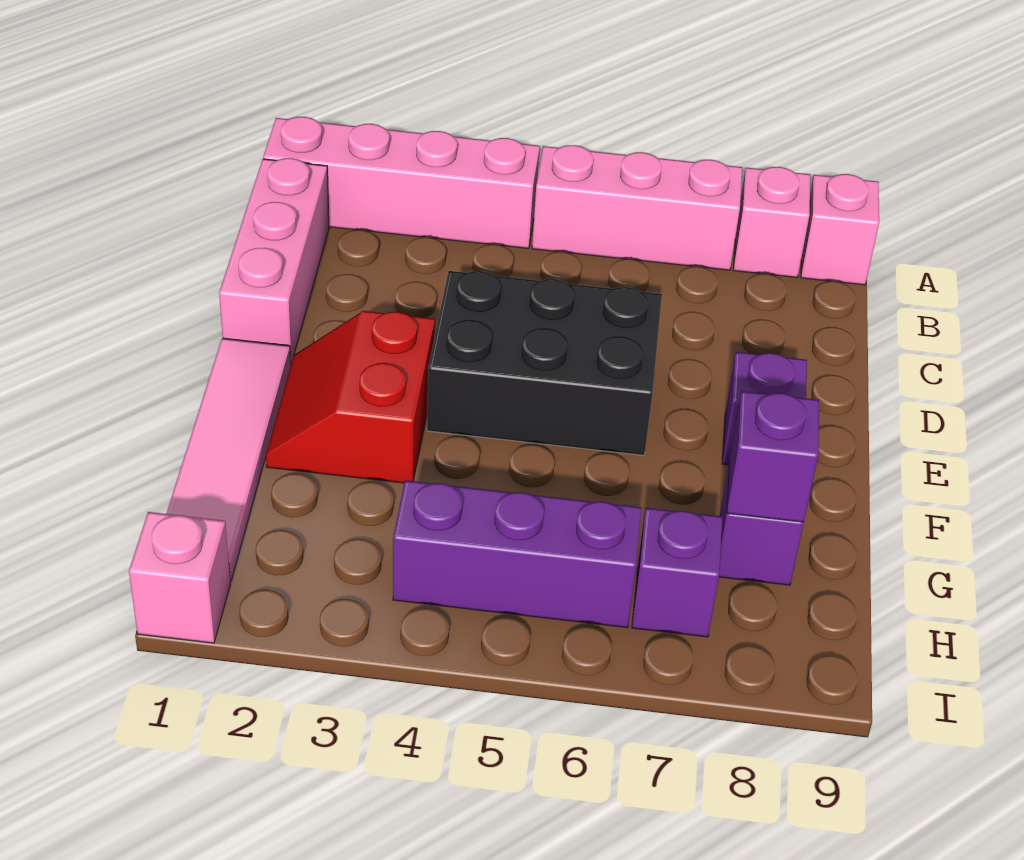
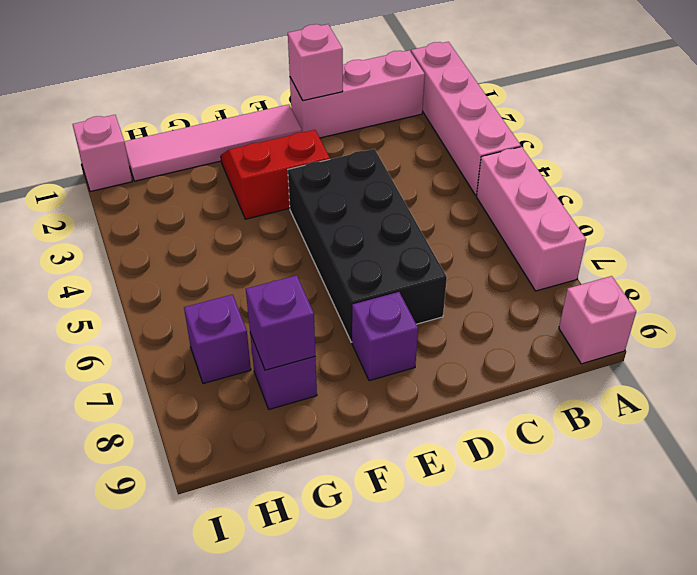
pink brick A8 level 1 -> pink brick D1 level 2
black brick D4:E6 level 1 -> black brick D4:E7 level 1
purple brick H4:H6 level 1 -> none

